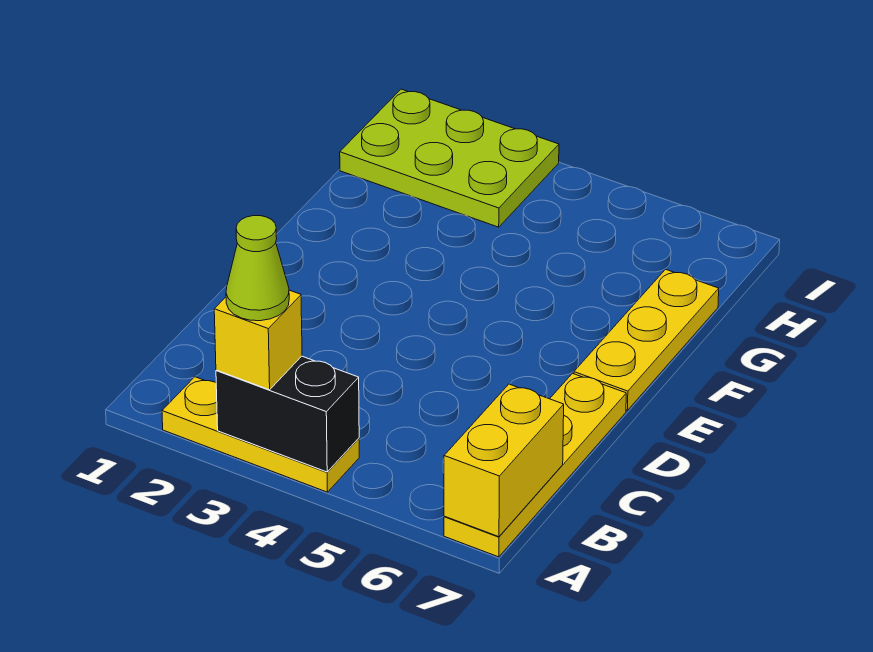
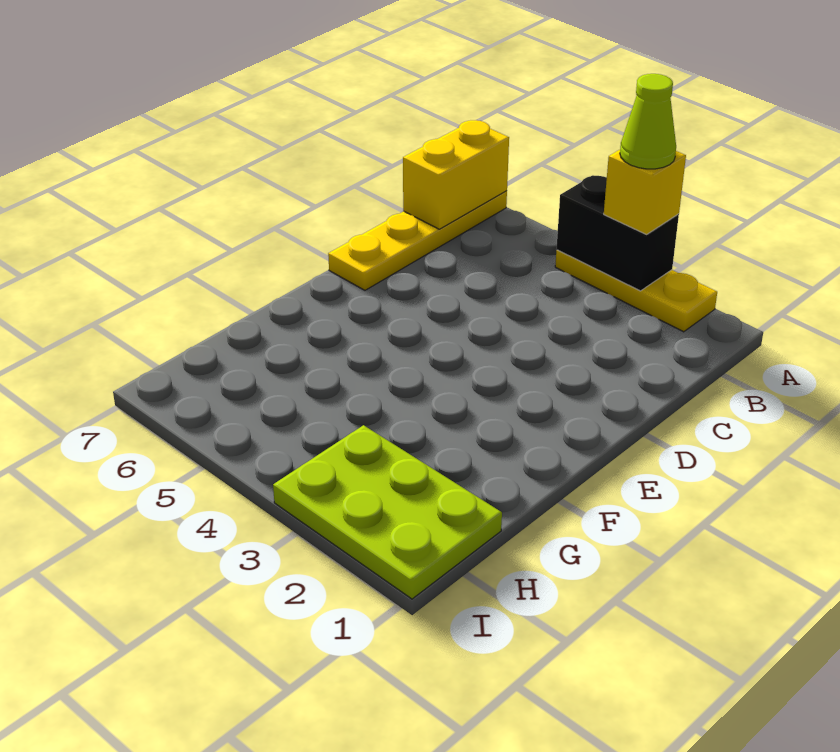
yellow plate E7:G7 level 1 -> none

